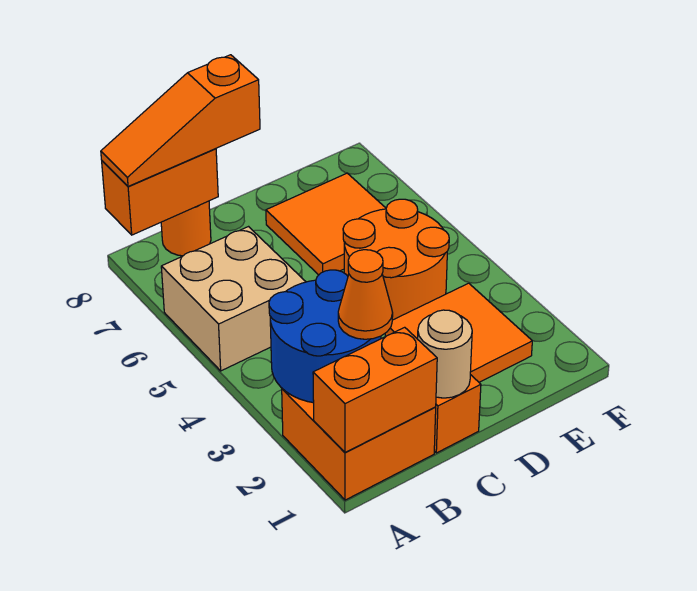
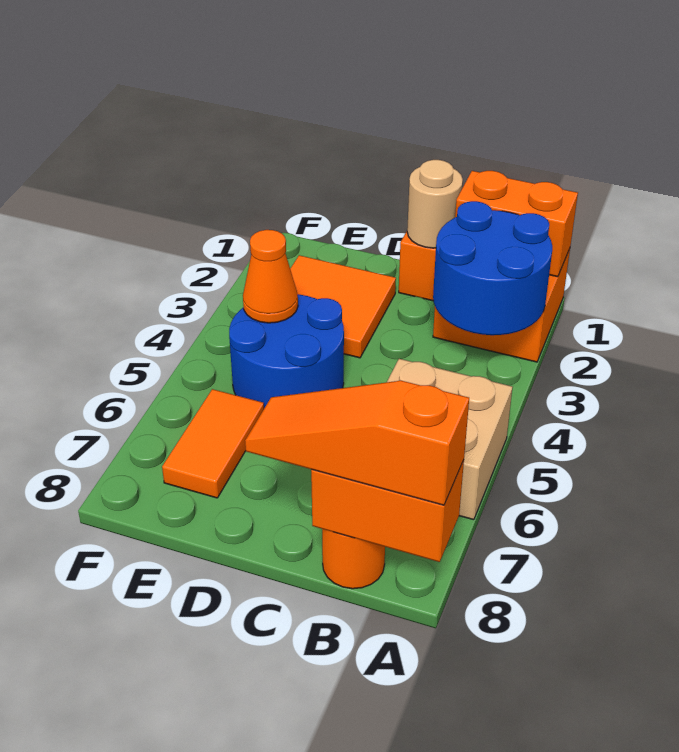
orange slope A8:C8 level 3 top C -> orange slope A8:C8 level 3 top A
orange cone B2 level 3 -> orange cone E4 level 2
orange round brick D4:E5 level 1 -> blue round brick D4:E5 level 1
orange tile D6:E7 level 1 -> orange tile E6:E7 level 1

